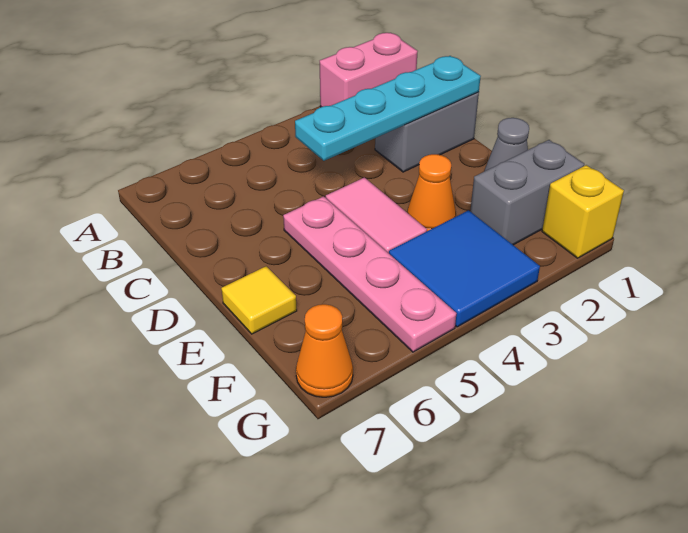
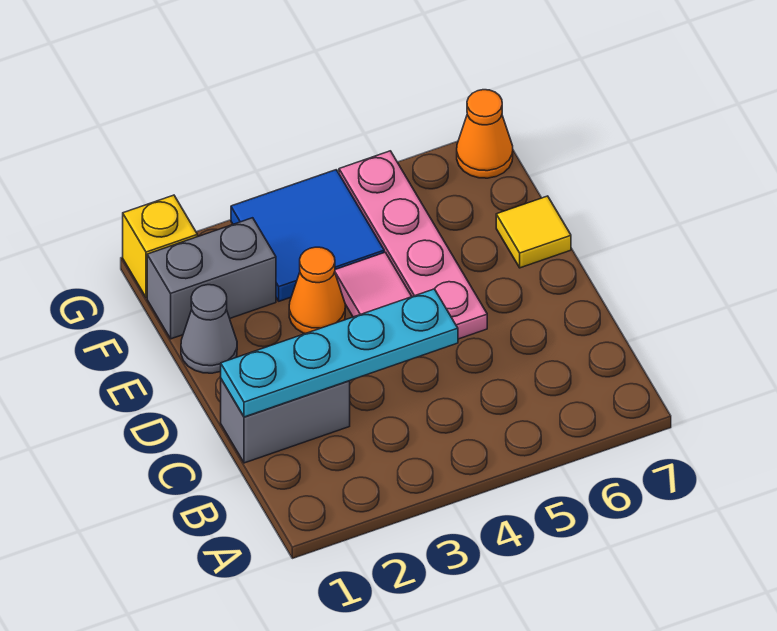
pink brick A1:A2 level 1 -> none

